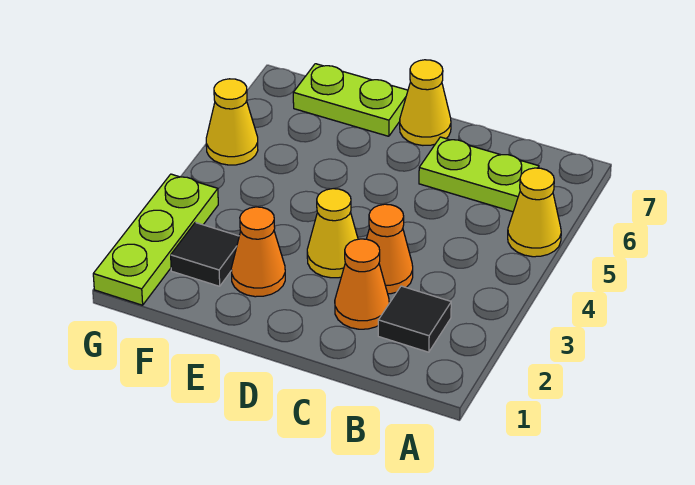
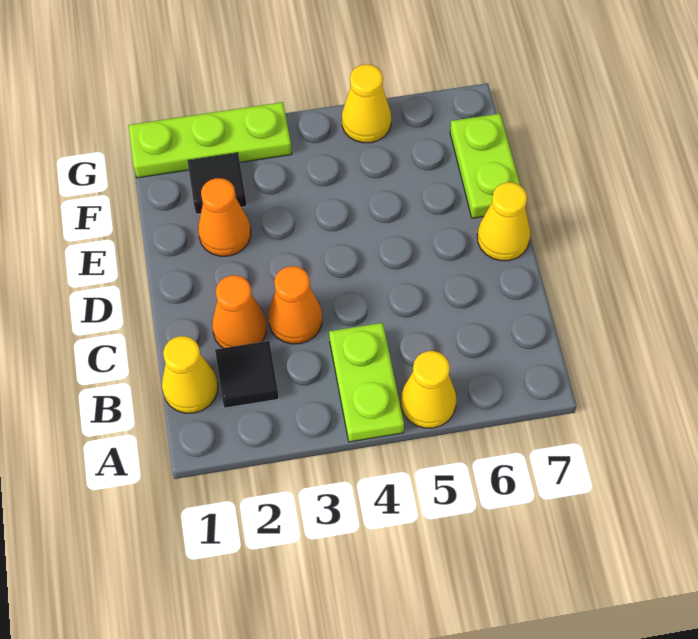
lime plate B6:C6 level 1 -> lime plate A4:B4 level 1
yellow cone D3 level 1 -> yellow cone B1 level 1

